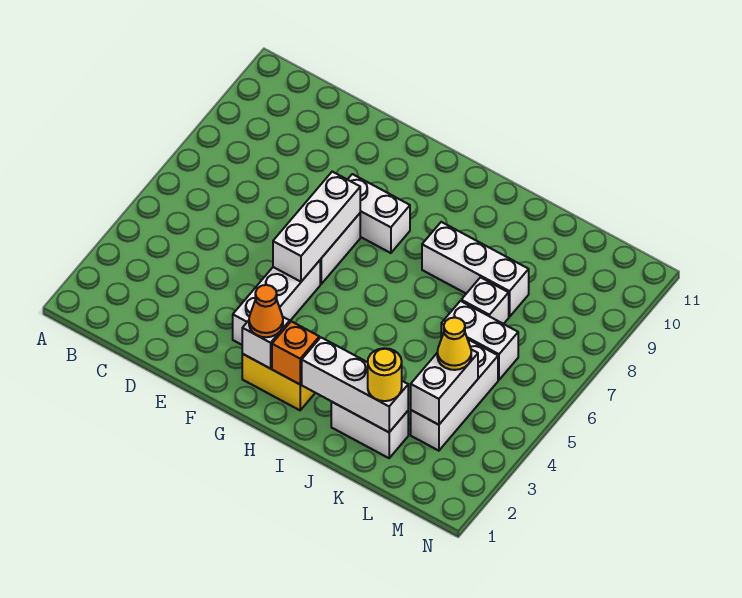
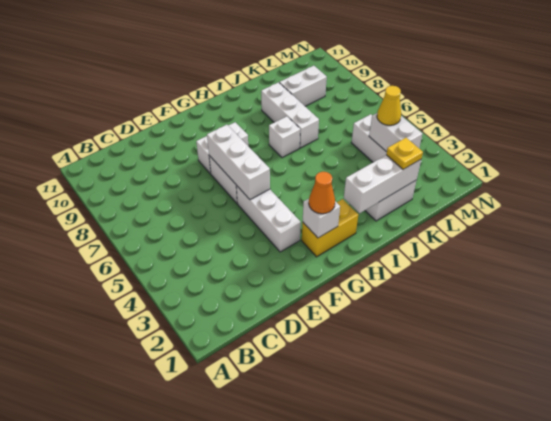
orange brick H2 level 2 -> none
white brick I8:K8 level 1 -> white brick J7:J9 level 1
yellow round brick K2 level 3 -> yellow plate K2 level 3
white brick K6:L6 level 1 -> white brick K9:L9 level 1
white brick K7 level 1 -> white brick I7 level 1

